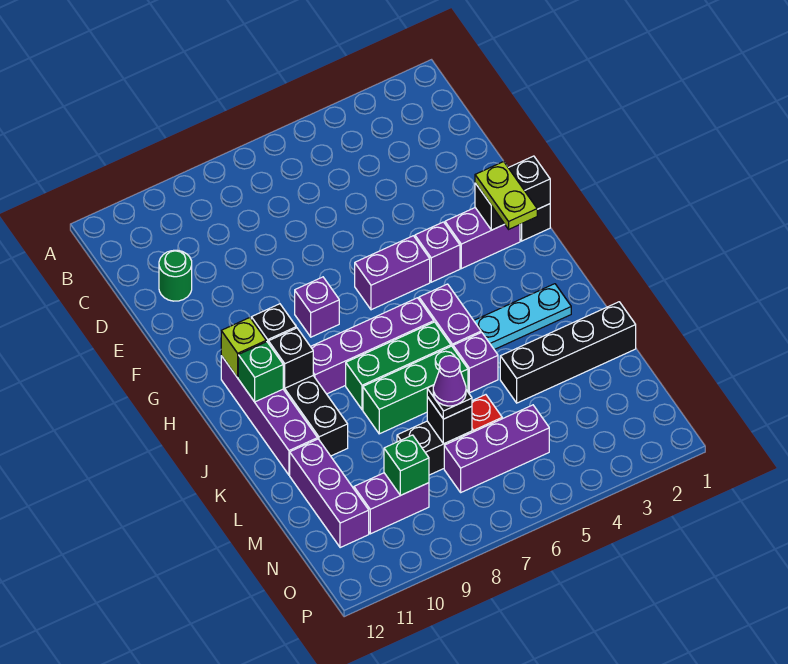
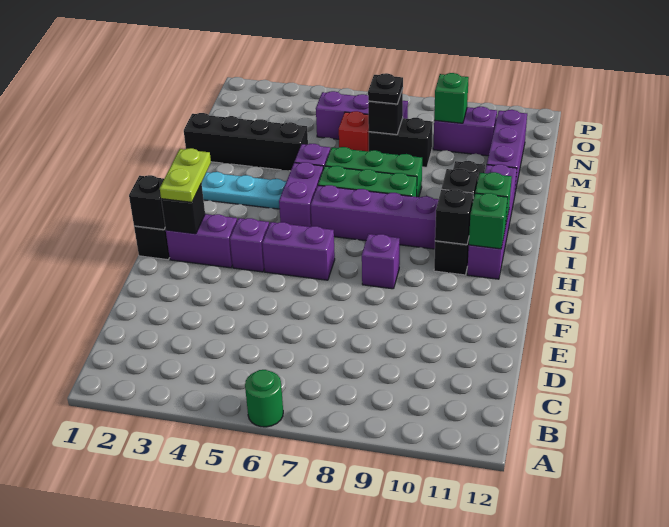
green round brick D11 level 1 -> green round brick A6 level 1
lime brick H11 level 2 -> green brick H11 level 2
purple cone M7 level 4 -> none

